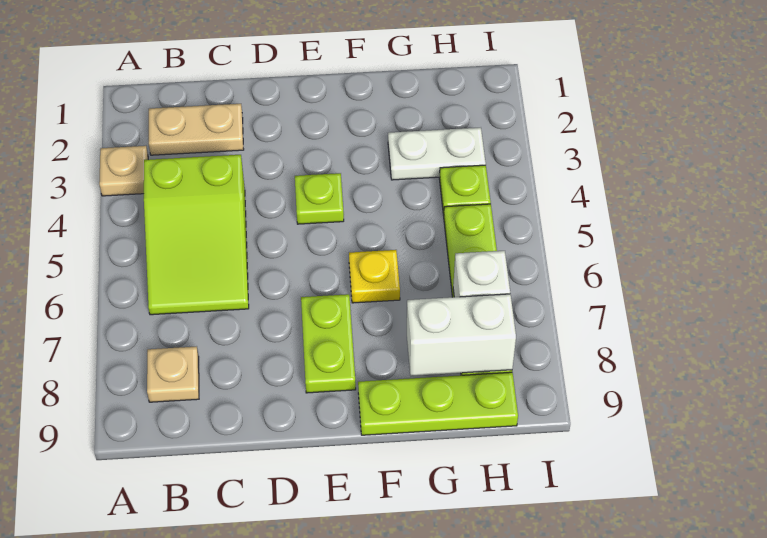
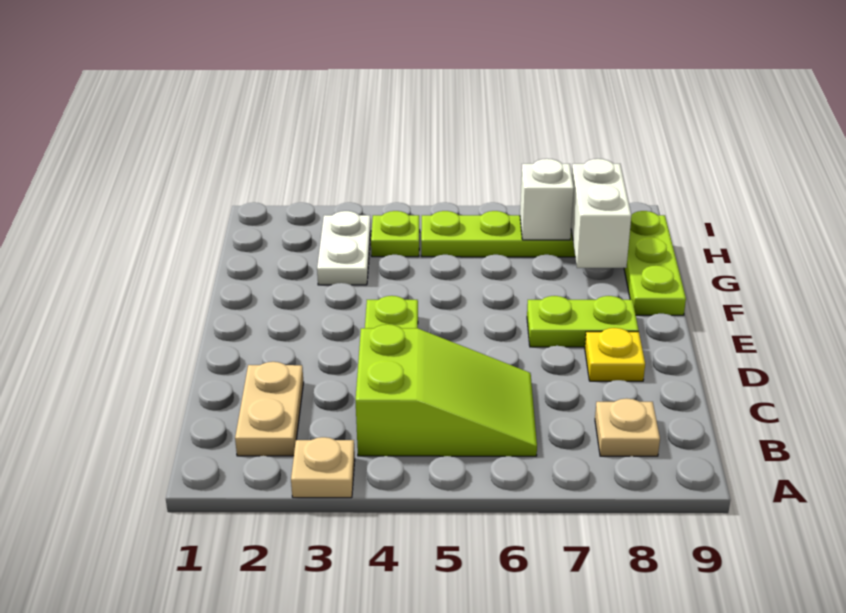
yellow plate F6 level 1 -> yellow plate D8 level 1

